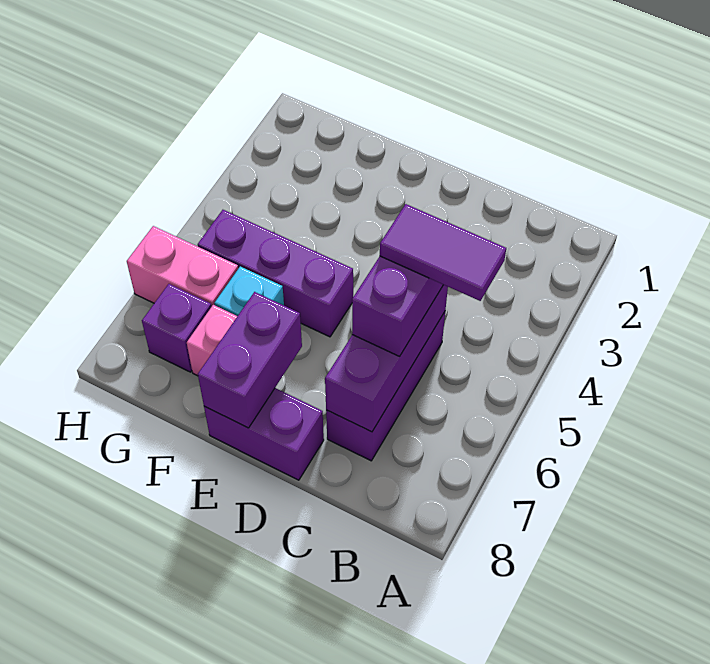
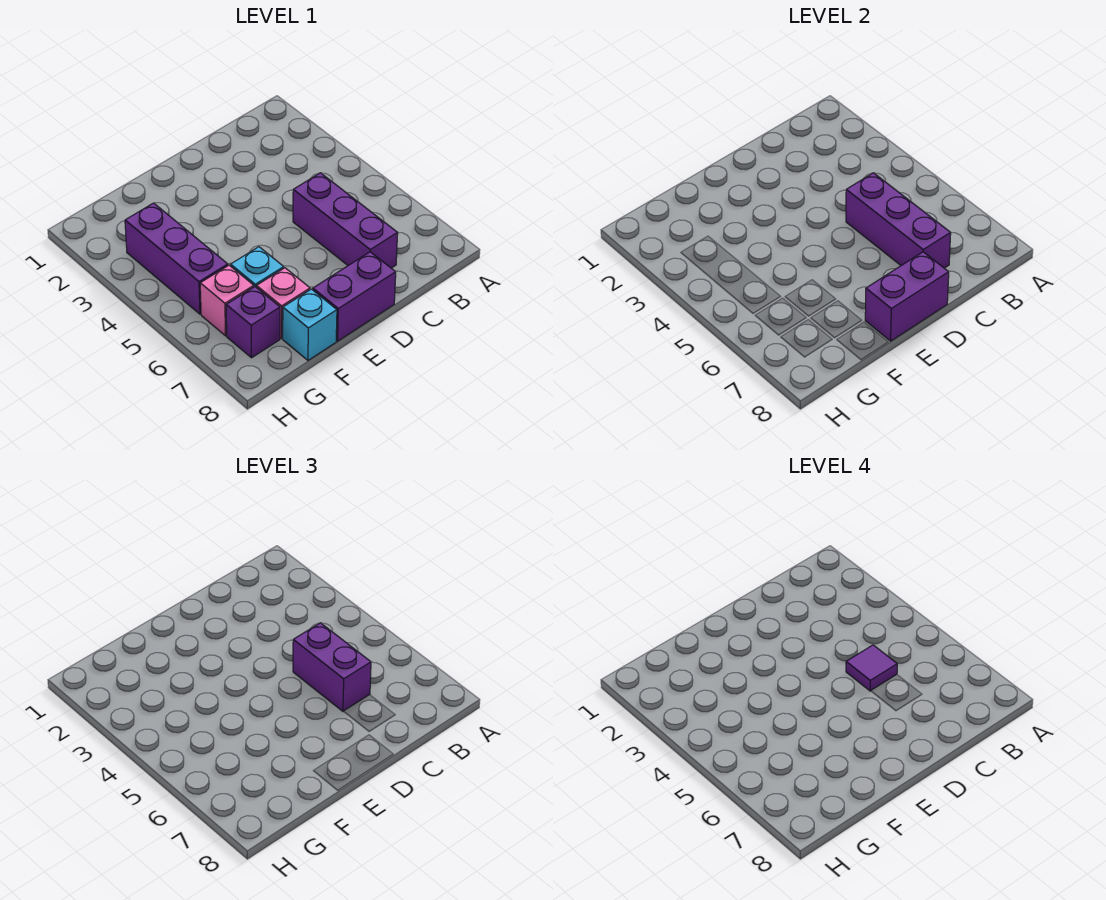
purple tile B5:C5 level 4 -> purple tile C5 level 4
purple brick E5:G5 level 1 -> purple brick G3:G5 level 1
purple brick E7:E8 level 2 -> purple brick D8:E8 level 2
none -> cyan brick F8 level 1
pink brick G6:H6 level 1 -> pink brick G6 level 1

